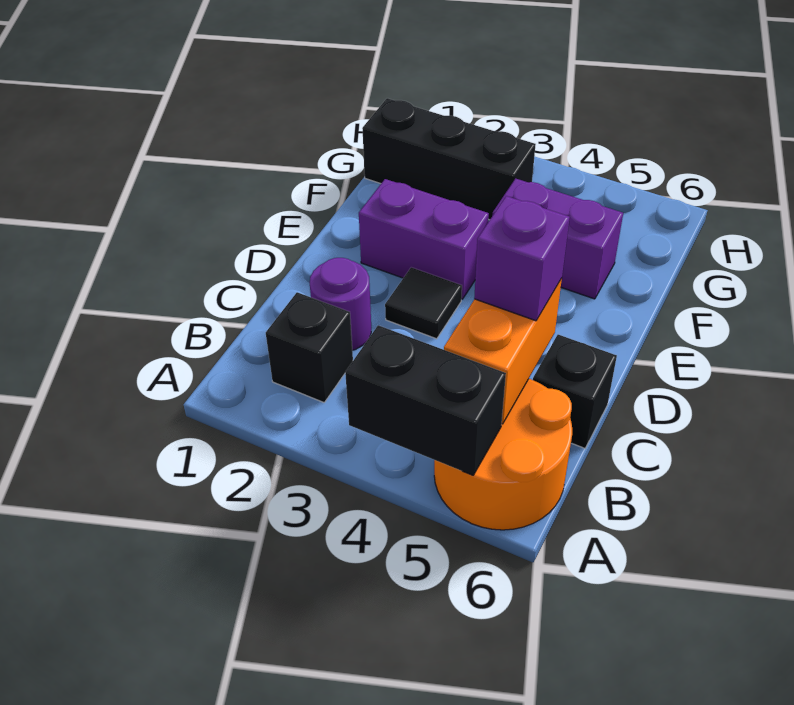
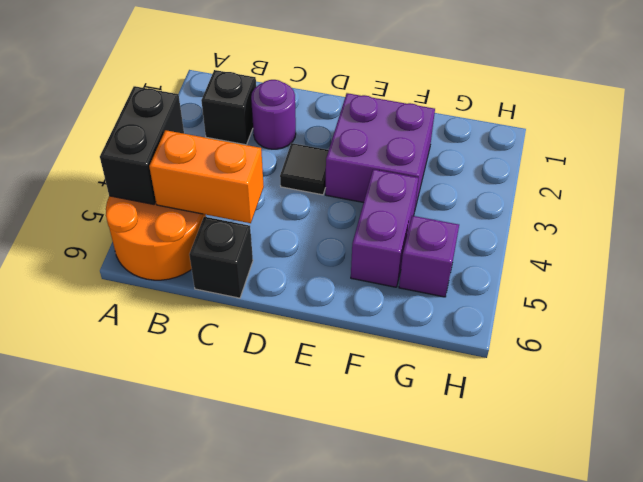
purple brick C5 level 3 -> purple brick G5 level 1
purple brick E2:E3 level 1 -> purple brick E2:F3 level 1
black brick G1:G3 level 1 -> none

